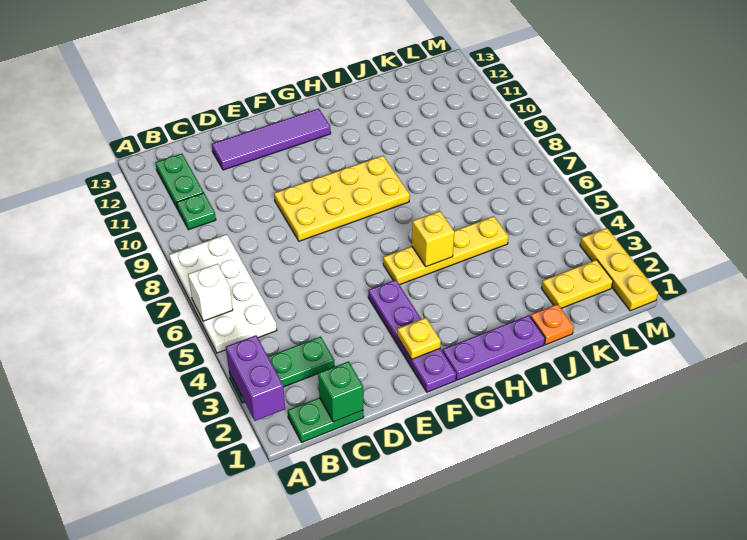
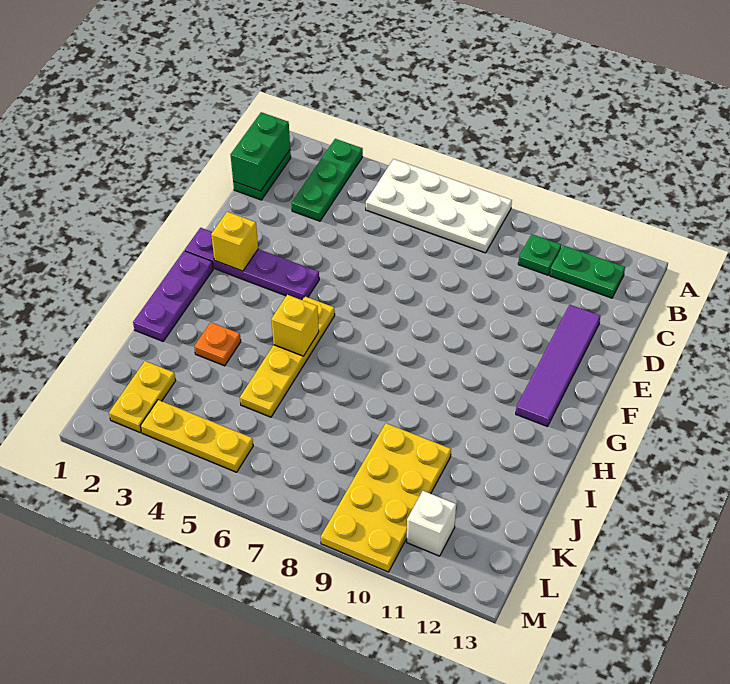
purple brick A2:A3 level 2 -> none
white brick A6 level 2 -> white brick L11 level 1
green brick C1 level 2 -> green brick B1:C1 level 2
yellow plate E8:H9 level 1 -> yellow plate J9:M10 level 1
yellow plate F2 level 2 -> yellow brick F2 level 2
orange plate J1 level 1 -> orange plate I3 level 1
yellow plate M1:M3 level 1 -> yellow plate L3:L5 level 1

